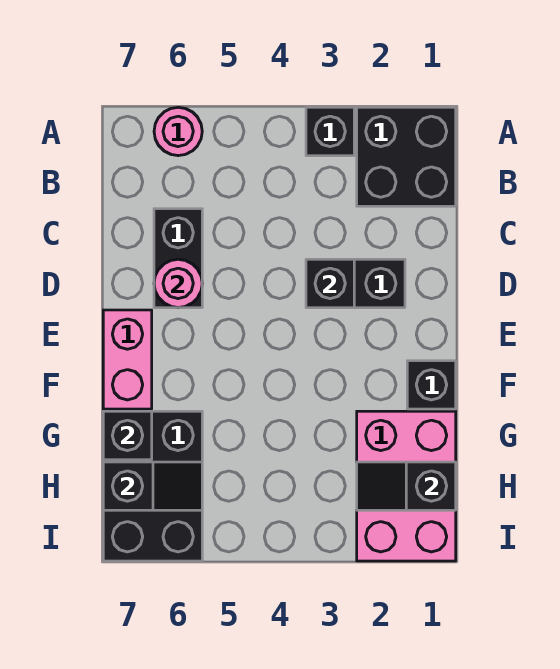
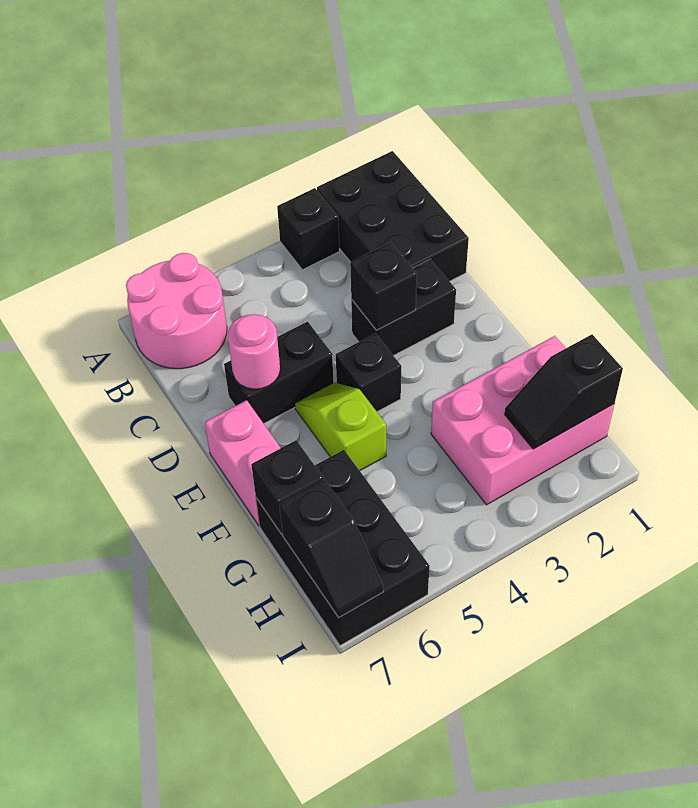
black brick A1:B2 level 1 -> black brick A1:C2 level 1
pink round brick A6 level 1 -> pink round brick A6:B7 level 1
black brick C6:D6 level 1 -> black brick D5:D6 level 1
none -> lime slope E5:F5 level 1 top F
black brick F1 level 1 -> black brick E4 level 1
pink brick G1:I2 level 1 -> pink brick G1:H3 level 1
black slope H6:H7 level 2 top 7 -> black slope H7:I7 level 2 top H

